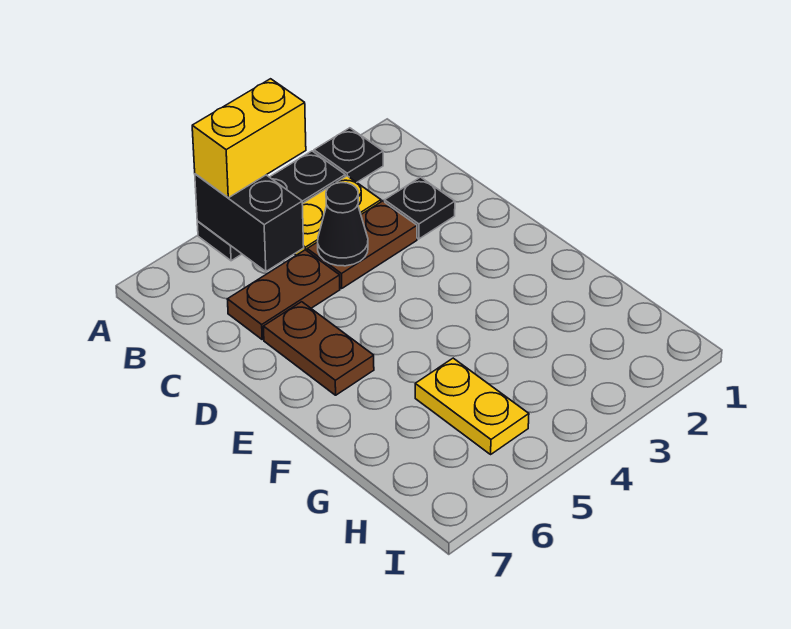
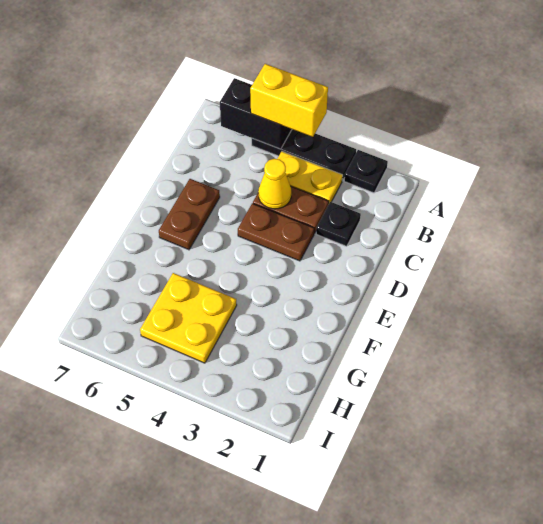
black brick A5:B5 level 2 -> black brick A5:A6 level 2
black cone C4 level 2 -> yellow cone C4 level 2
brown plate C5:C6 level 1 -> brown plate D3:D4 level 1
yellow plate G5:H5 level 1 -> yellow plate G4:H5 level 1

